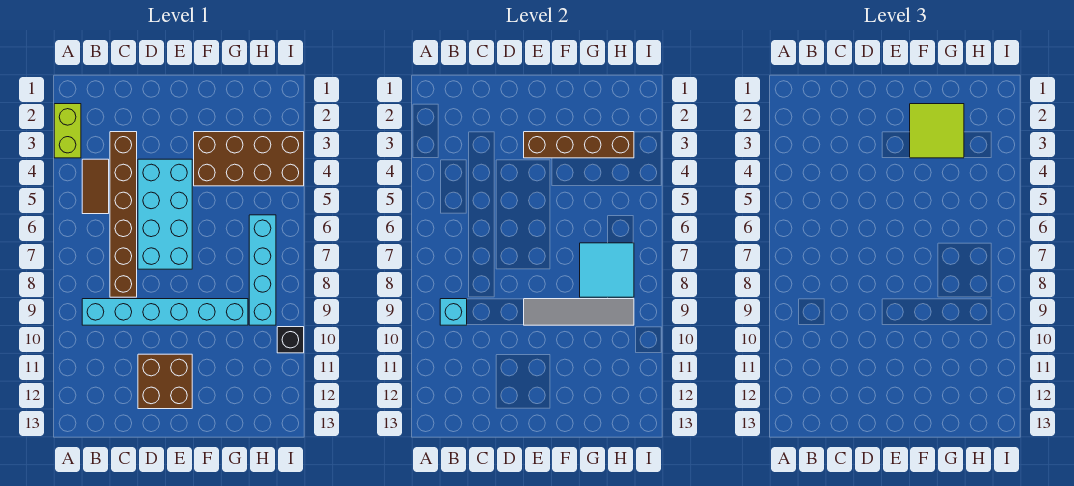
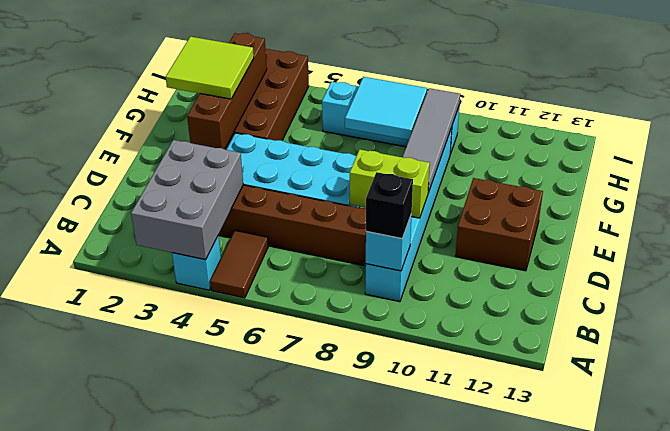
lime brick A2:A3 level 1 -> lime brick D8:D9 level 2
none -> grey brick A3:C4 level 2
none -> cyan brick A4 level 1
brown tile B4:B5 level 1 -> brown tile A5:B5 level 1
black brick I10 level 1 -> black brick B9 level 3

